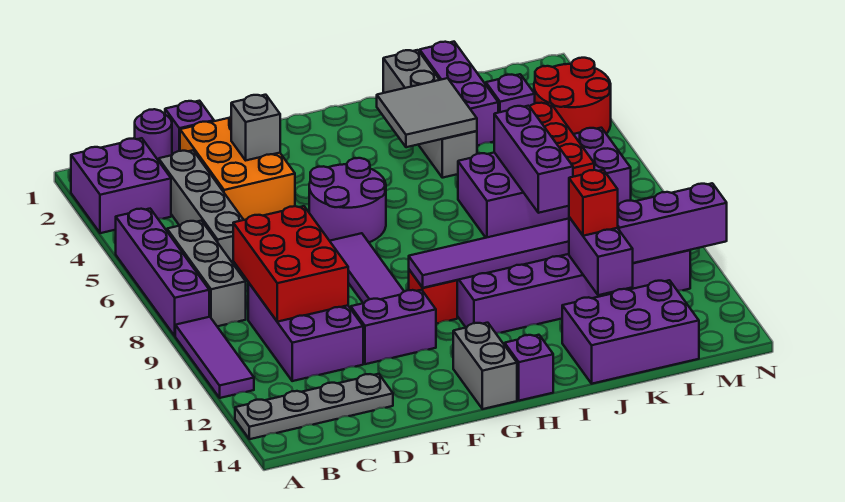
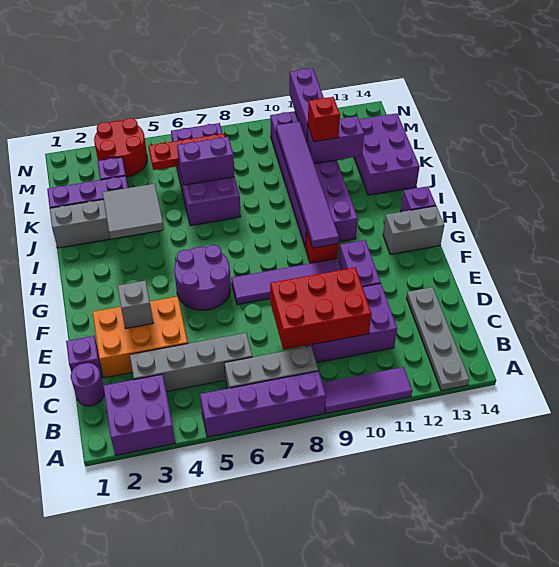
purple brick K6:K8 level 2 -> purple brick K6:K7 level 2

